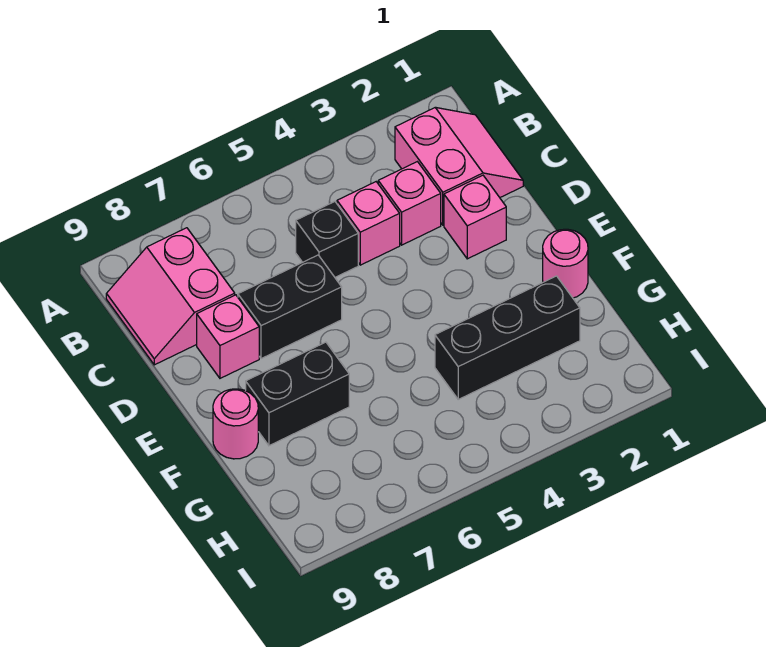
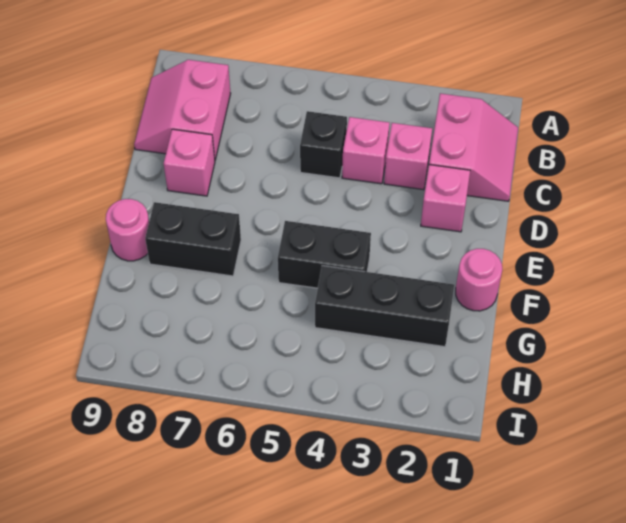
black brick D6:D7 level 1 -> black brick F4:F5 level 1

